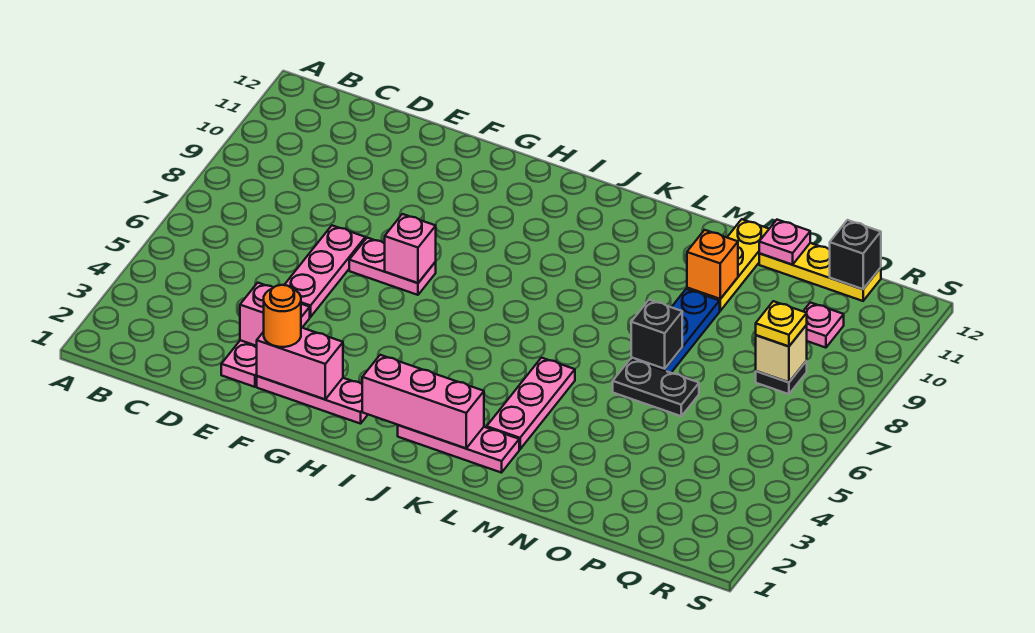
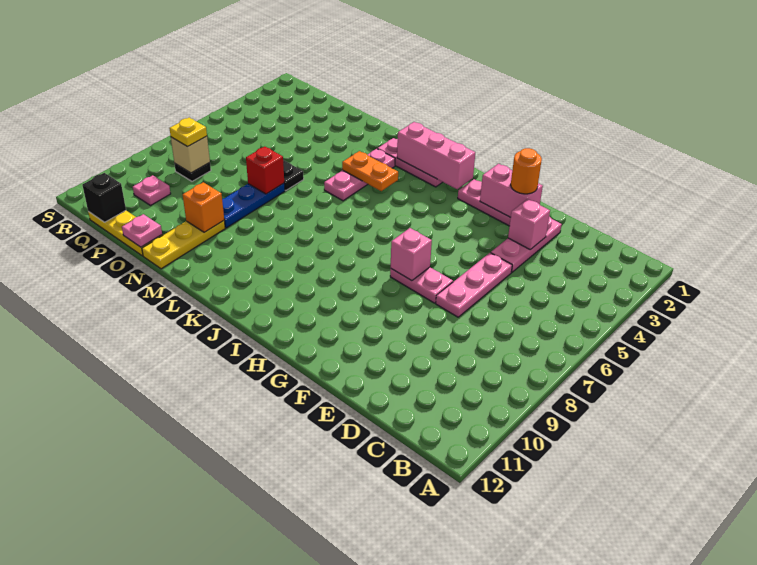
none -> orange plate K4:L4 level 2
black brick N7 level 2 -> red brick N7 level 2

